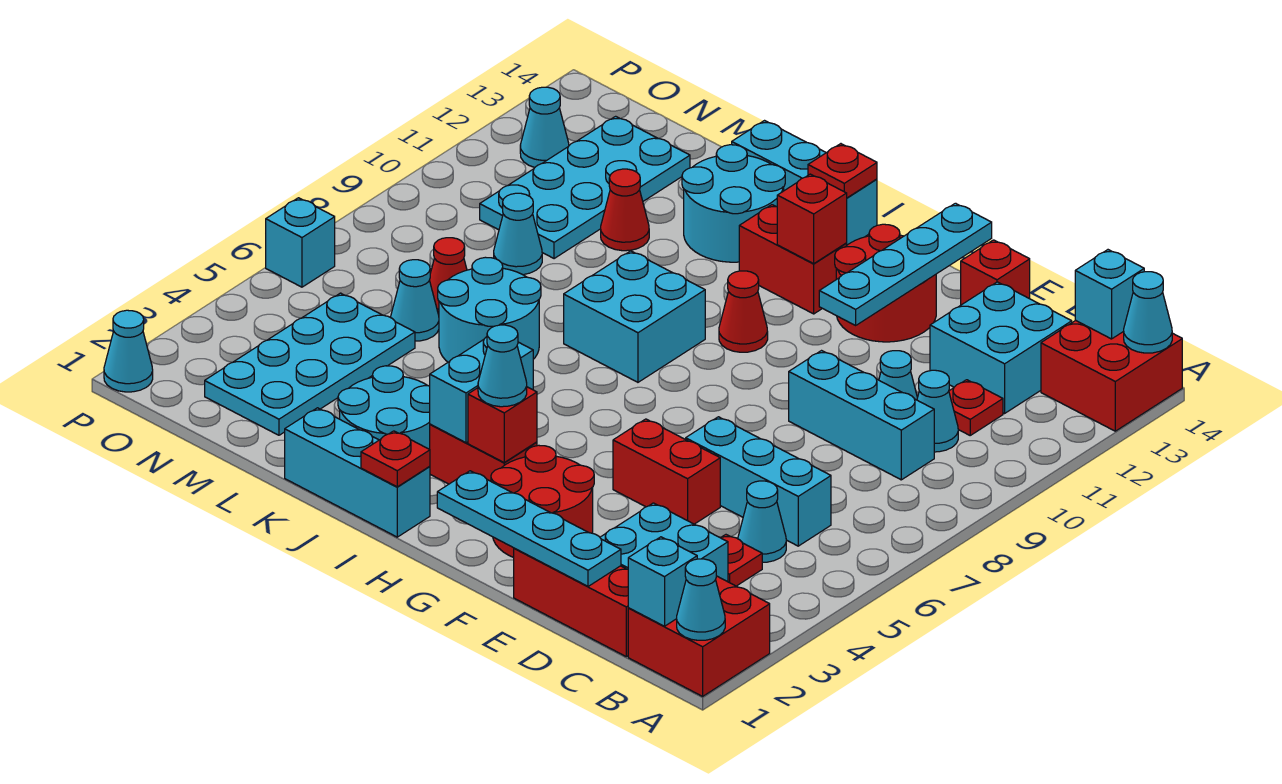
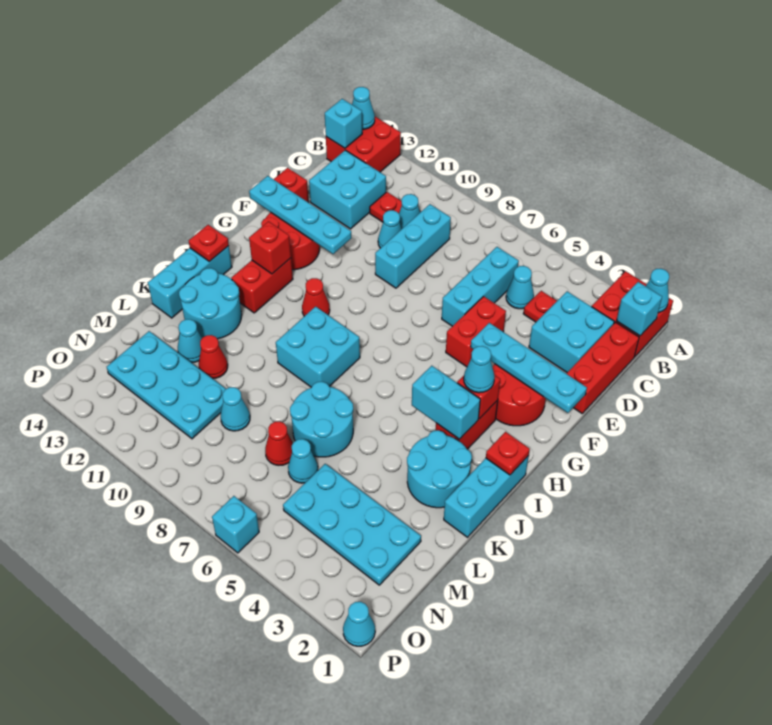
cyan plate D1:G1 level 2 -> cyan plate F1:F4 level 2
cyan cone O12 level 1 -> cyan cone L12 level 1

